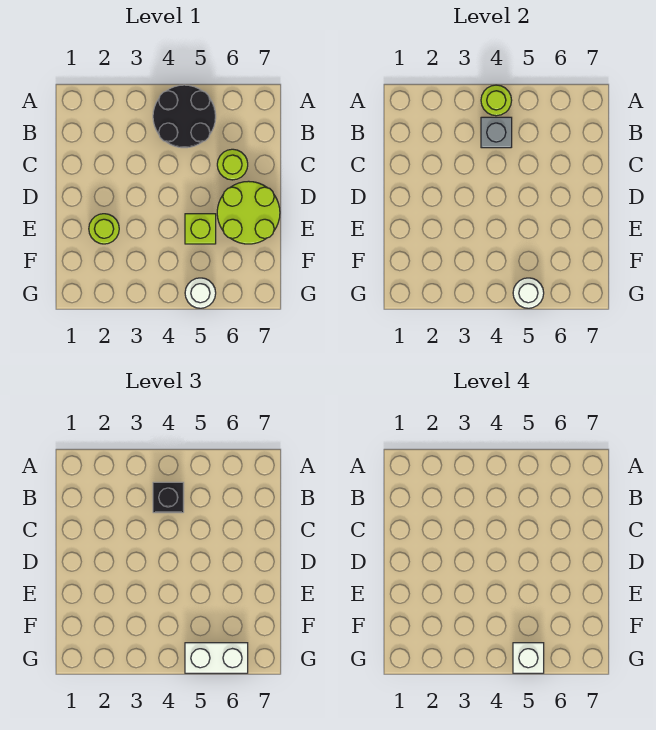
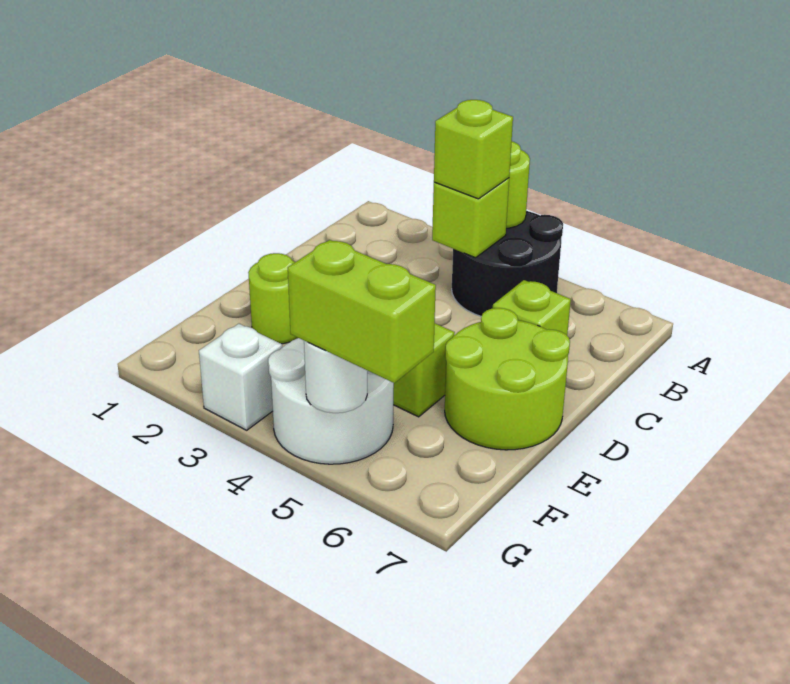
grey brick B4 level 2 -> lime brick B4 level 2
black brick B4 level 3 -> lime brick B4 level 3
lime round brick C6 level 1 -> lime brick C6 level 1
white round brick G5 level 1 -> white round brick F4:G5 level 1
white brick G5:G6 level 3 -> lime brick G5:G6 level 3
white brick G5 level 4 -> white brick G3 level 1

